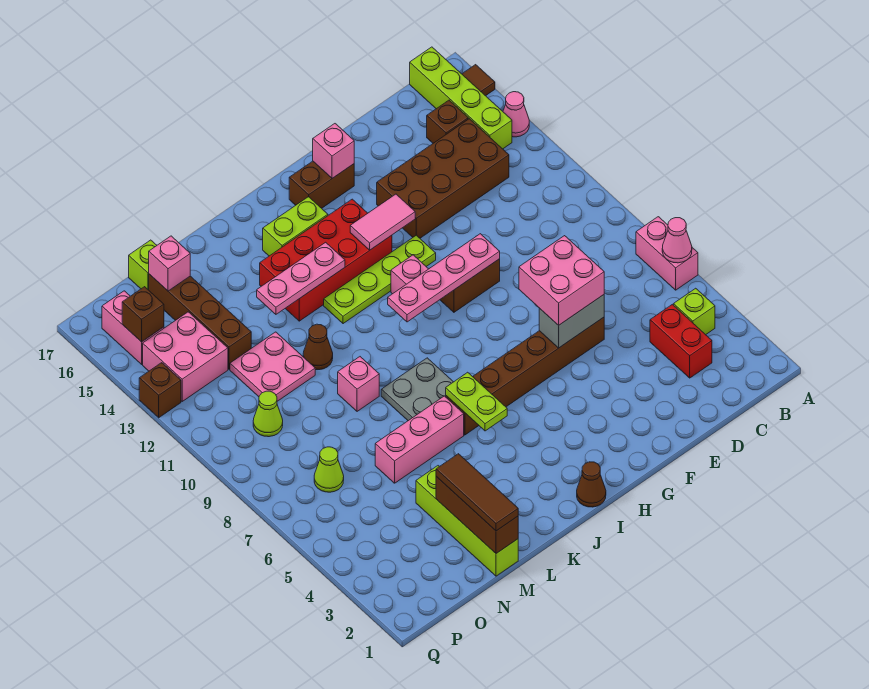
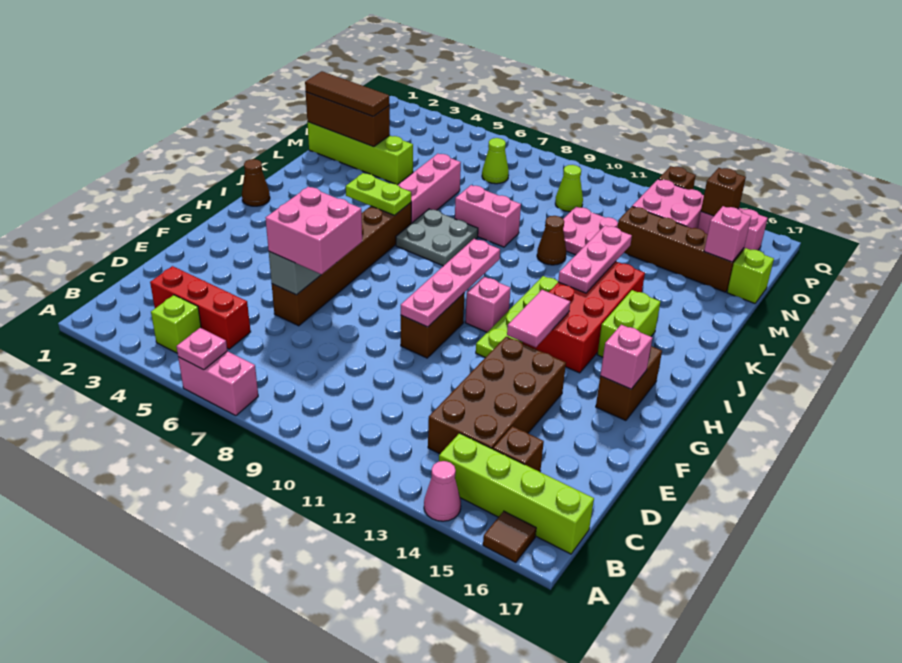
pink cone A6 level 2 -> pink plate A6 level 2
red brick C3:C4 level 1 -> red brick C3:C5 level 1
pink brick L9 level 1 -> pink brick L8:L9 level 1

